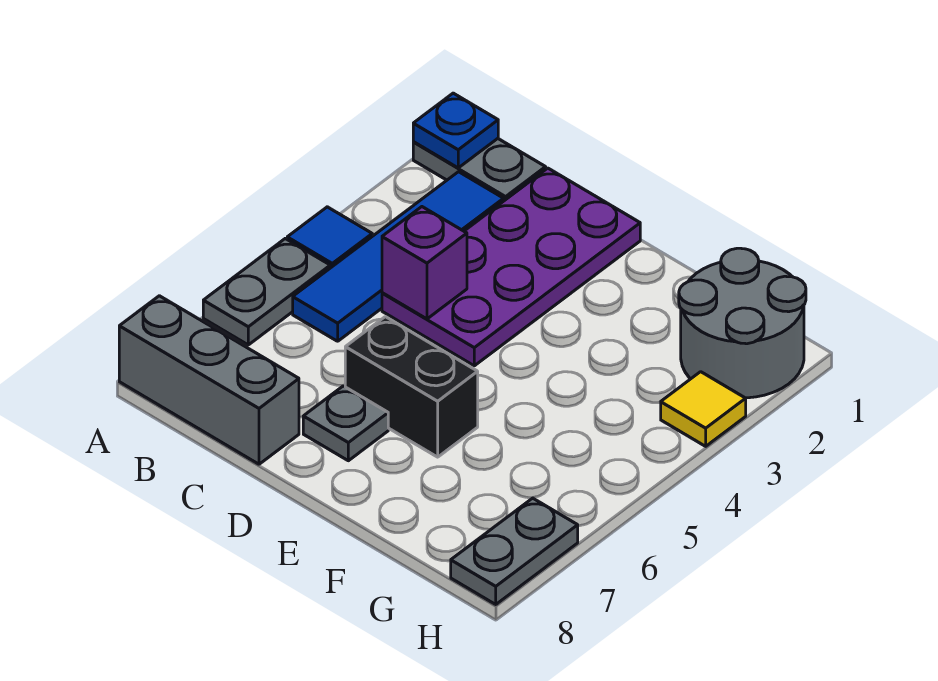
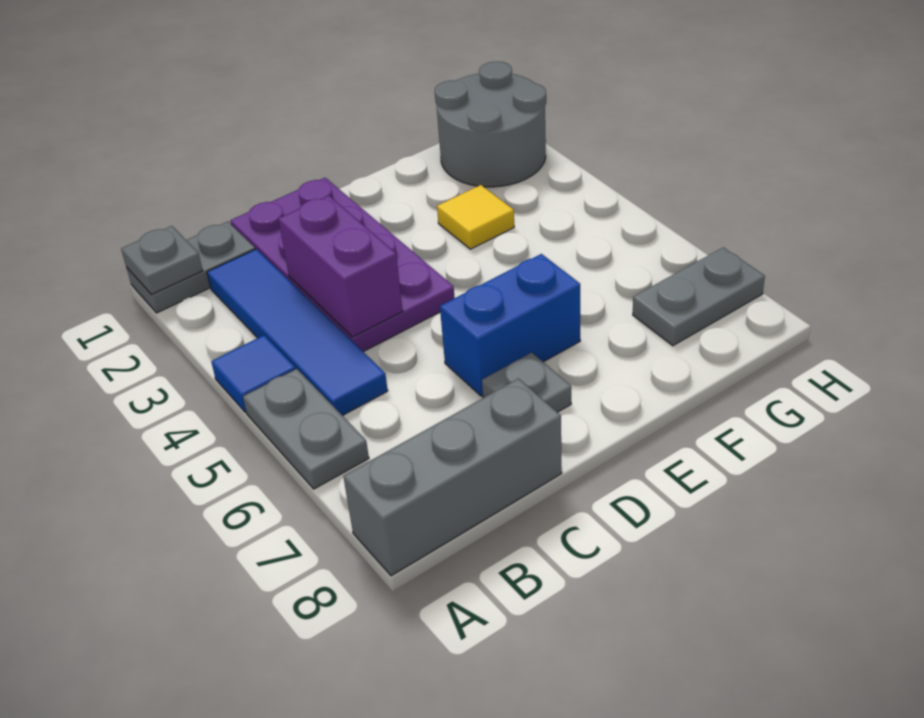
blue plate A1 level 2 -> grey plate A1 level 2
purple brick C4 level 2 -> purple brick C3:C4 level 2
black brick D6:E6 level 1 -> blue brick D6:E6 level 1
yellow tile H3 level 1 -> yellow tile F3 level 1
grey plate H7:H8 level 1 -> grey plate G7:H7 level 1

